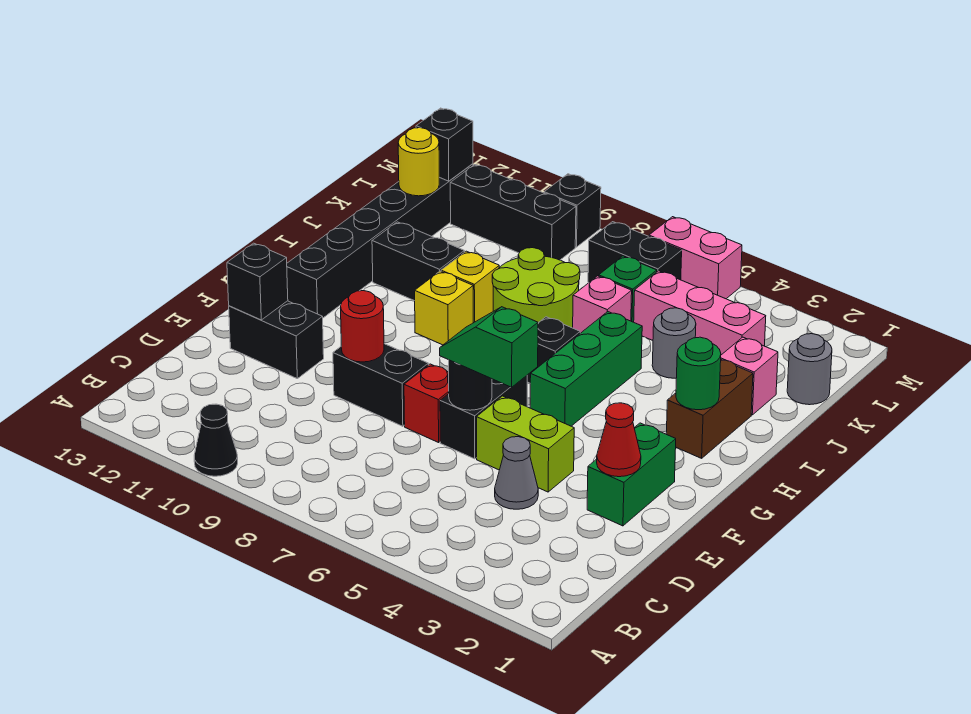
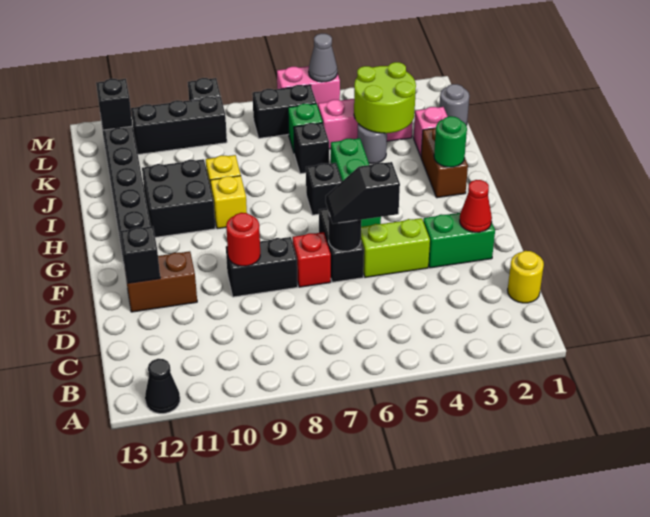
black cone A10 level 1 -> black cone A12 level 1
grey cone D4 level 1 -> grey cone M5 level 2
green brick E2:F2 level 1 -> green brick E2:E3 level 1
green slope E5:E6 level 3 top 5 -> black slope E5:E6 level 3 top 5
black brick E11:E12 level 1 -> brown brick E11:E12 level 1
lime round brick I7:J8 level 1 -> lime round brick J3:K4 level 2
black brick I10:I11 level 1 -> black brick H10:I11 level 1
pink brick J6 level 1 -> black brick J6 level 1
yellow round brick K12 level 2 -> yellow round brick C1 level 1

